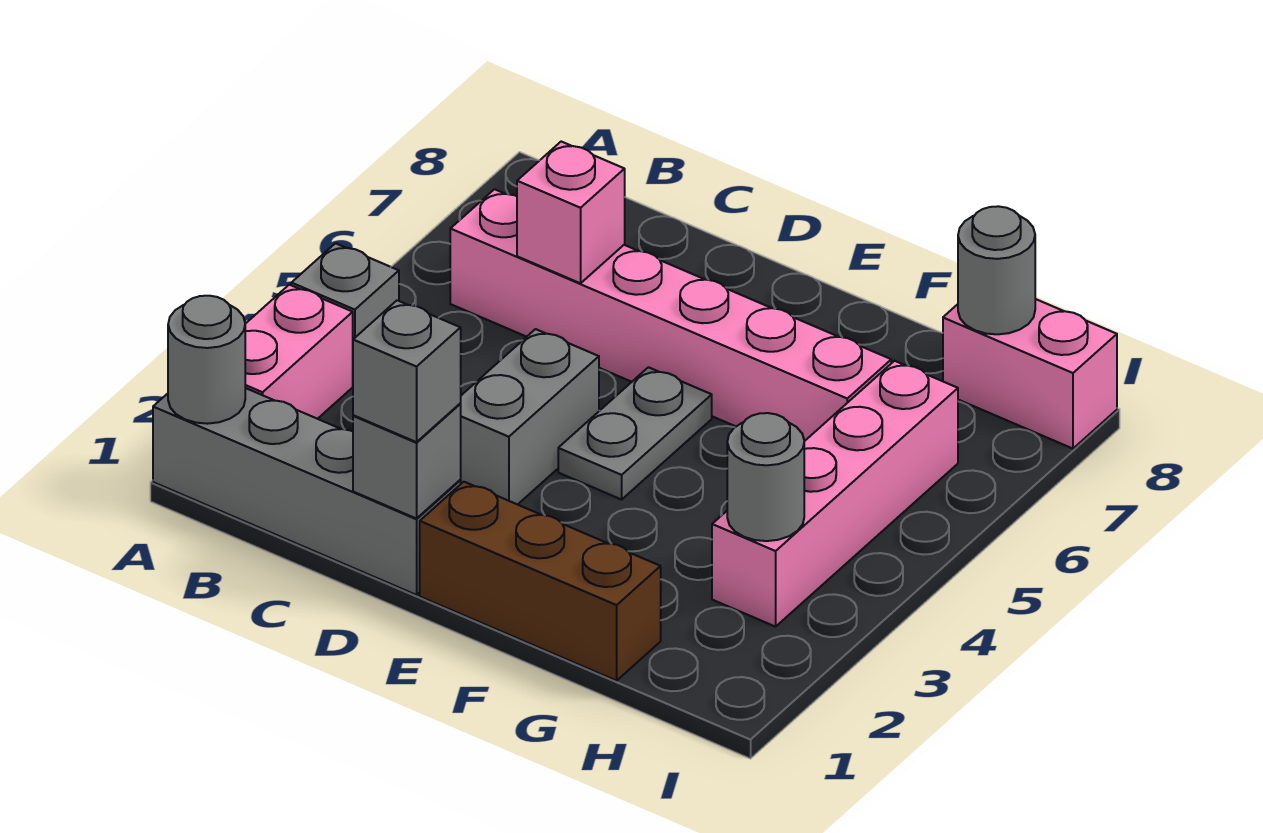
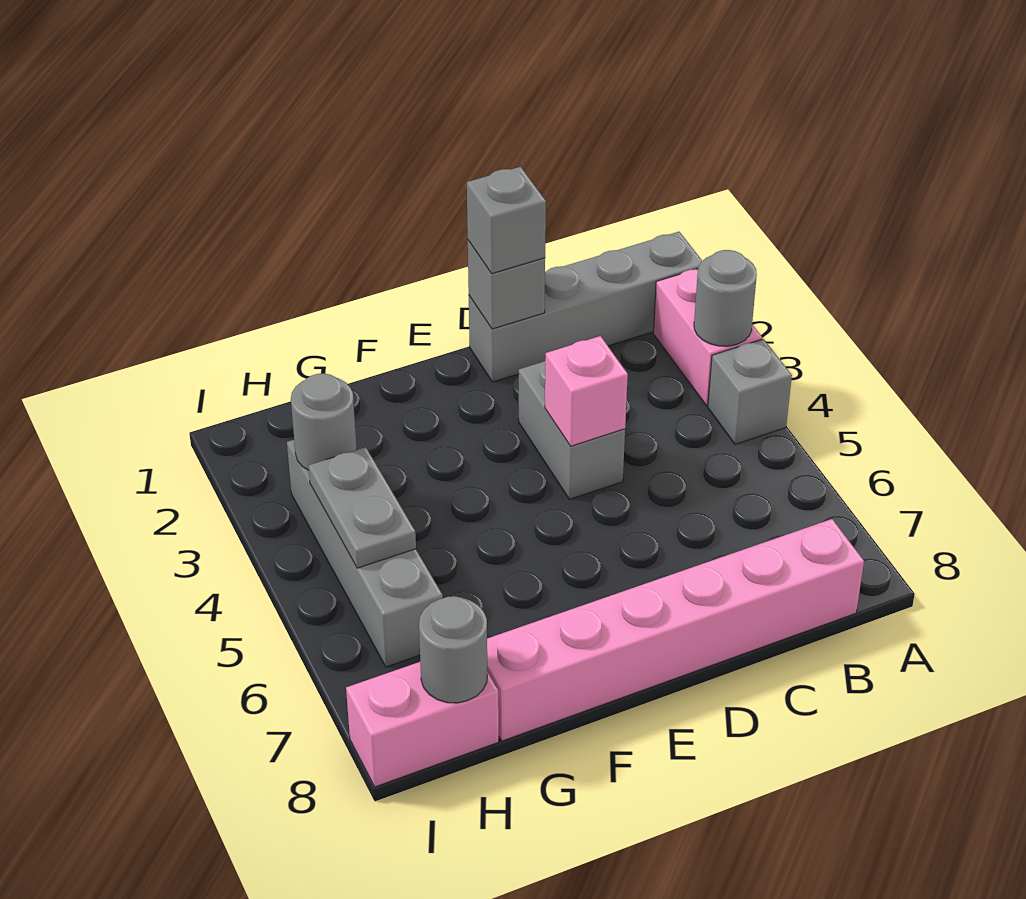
grey round brick A1 level 2 -> grey round brick A3 level 2
pink brick B6:G6 level 1 -> pink brick B8:G8 level 1
pink brick C6 level 2 -> pink brick D4 level 2
brown brick E1:G1 level 1 -> none
grey plate E4:E5 level 1 -> grey plate H4:H5 level 2
pink brick H3:H6 level 1 -> grey brick H3:H6 level 1

